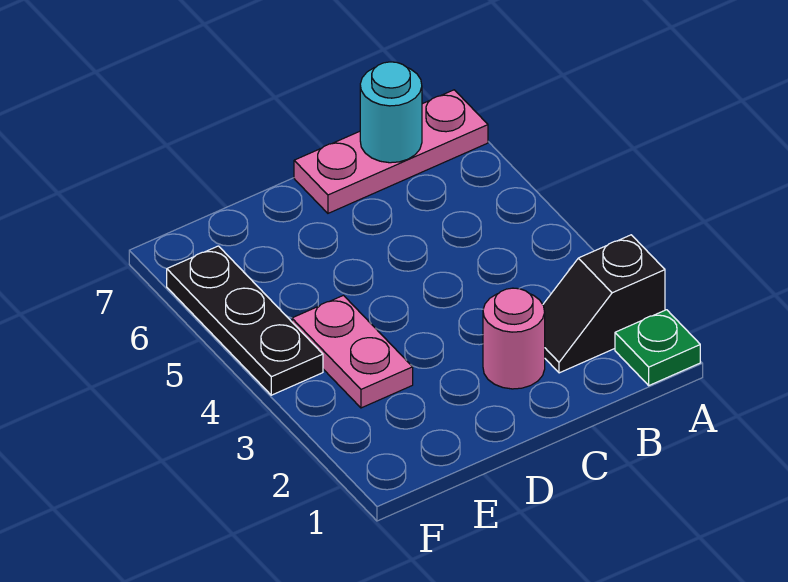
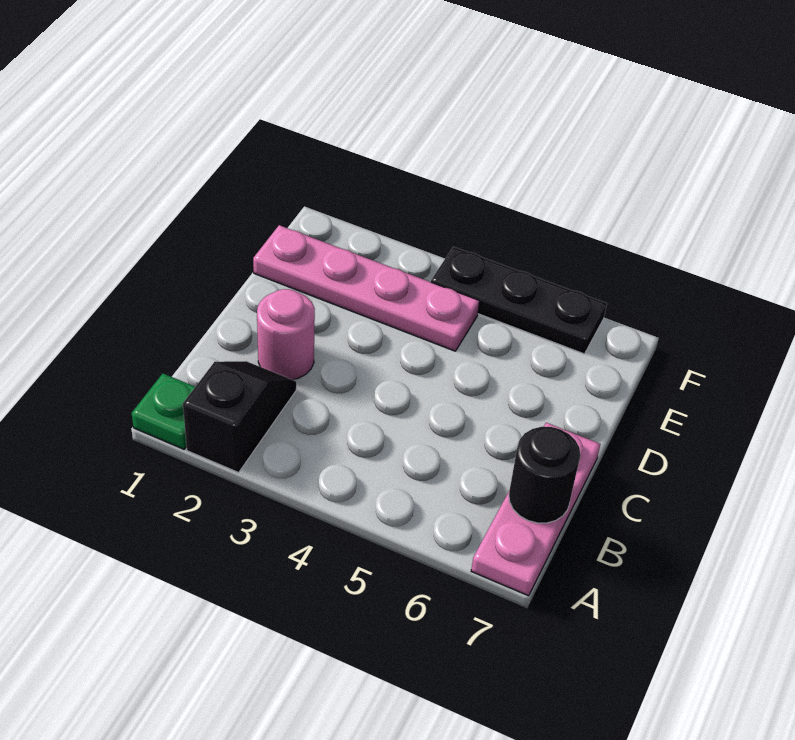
cyan round brick B7 level 2 -> black round brick B7 level 2
pink plate E3:E4 level 1 -> pink plate E1:E4 level 1

